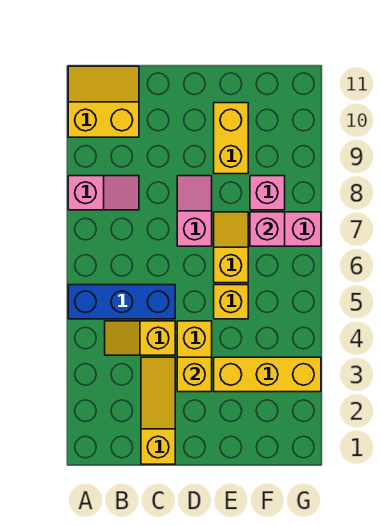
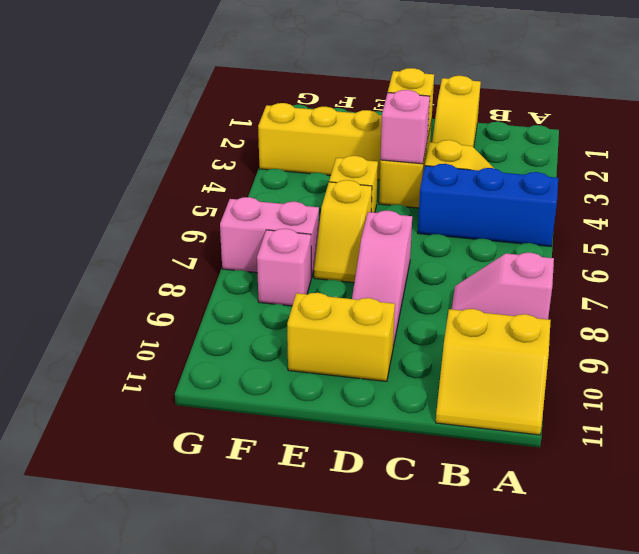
pink slope D7:D8 level 1 top 7 -> pink slope D7:D9 level 1 top 7
yellow brick E9:E10 level 1 -> yellow brick D10:E10 level 1
pink brick F7 level 2 -> pink brick D4 level 2

